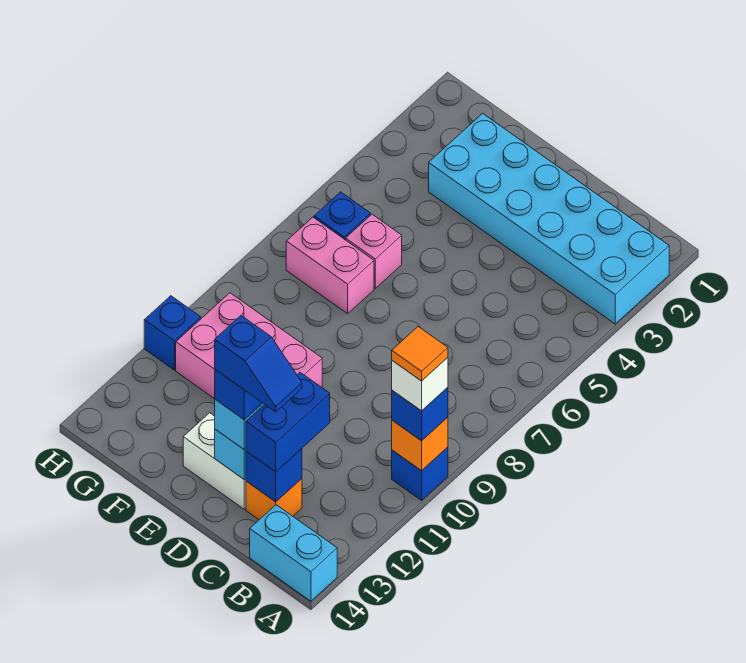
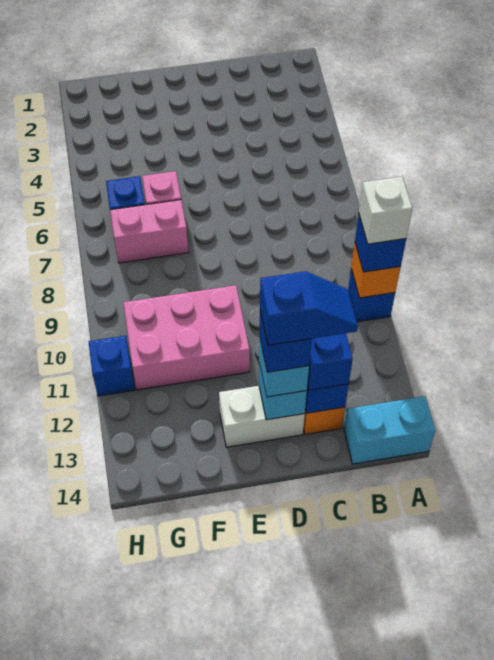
cyan brick A2:F3 level 1 -> none
orange tile A10 level 5 -> none

